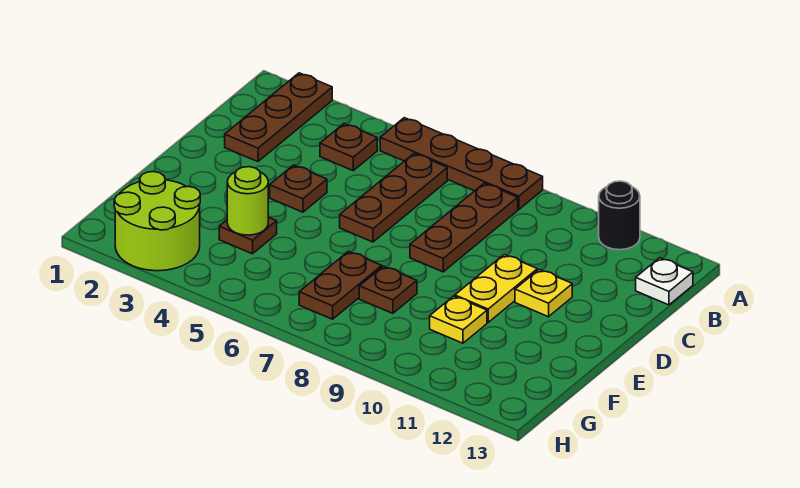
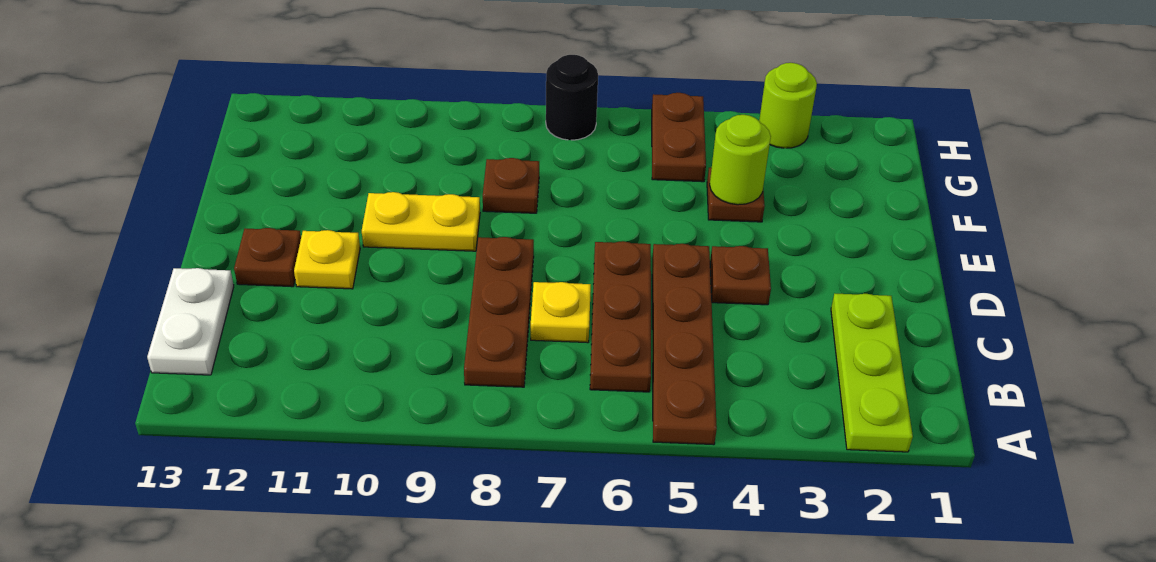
brown plate A2:C2 level 1 -> lime plate A2:C2 level 1
brown plate A5:A8 level 1 -> brown plate A5:D5 level 1
black round brick A11 level 1 -> black round brick H7 level 1
brown plate B4 level 1 -> brown plate D12 level 1
white plate B13 level 1 -> white plate B13:C13 level 1
yellow plate D10:E10 level 1 -> yellow plate E9:E10 level 1
brown plate F7:G7 level 1 -> brown plate G5:H5 level 1
yellow plate F10 level 1 -> yellow plate C7 level 1
lime round brick G2:H3 level 1 -> lime round brick H3 level 1

